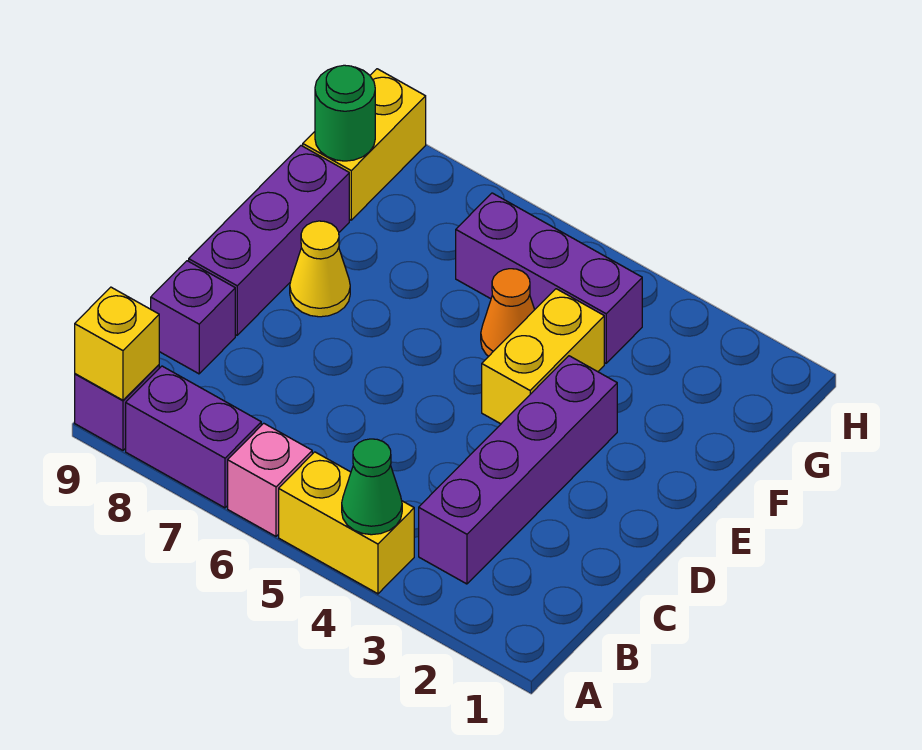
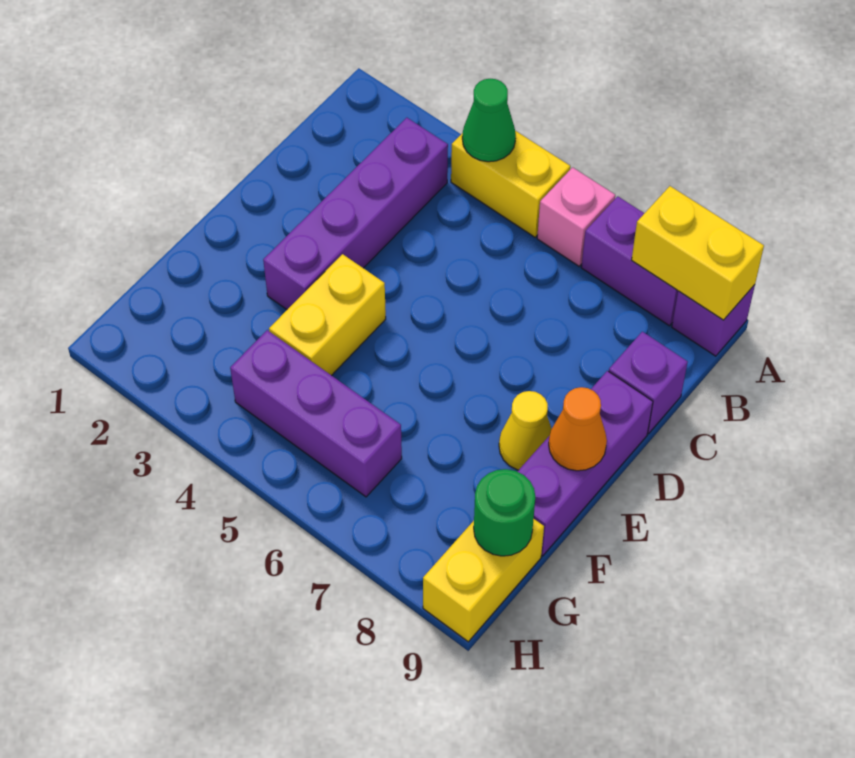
yellow brick A9 level 2 -> yellow brick A8:A9 level 2
orange cone F5 level 1 -> orange cone E9 level 2

